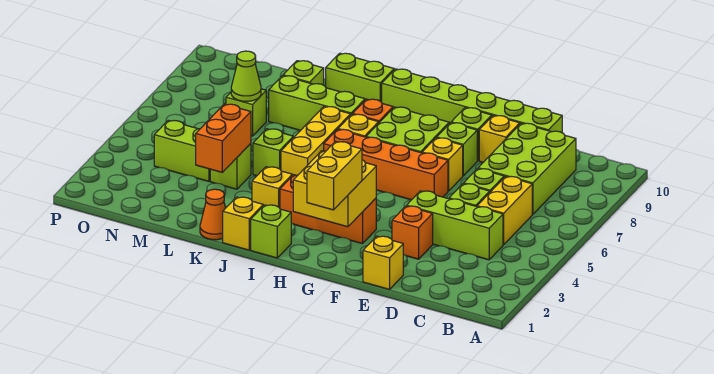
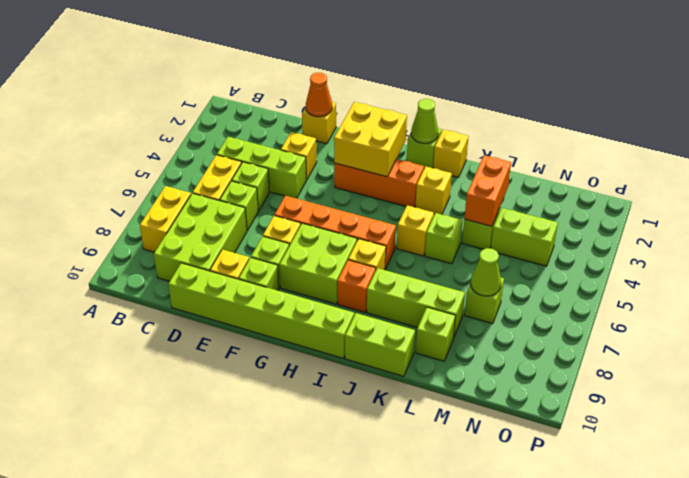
orange brick E3 level 1 -> yellow brick E3 level 1
yellow brick G1:G2 level 3 -> yellow brick B7:B8 level 1
none -> lime cone I1 level 2
yellow brick J5:J7 level 1 -> yellow brick J5 level 1
orange cone K1 level 1 -> orange cone E1 level 2

